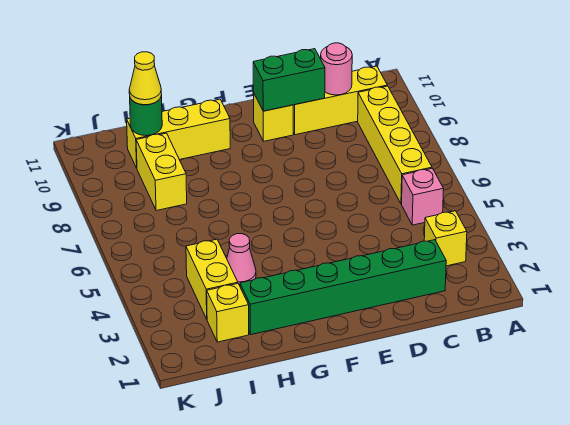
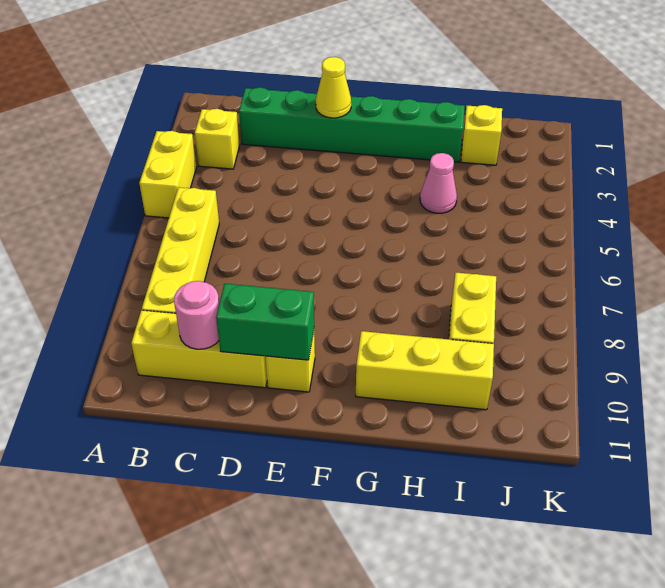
pink brick B5 level 1 -> none
yellow brick I3:I4 level 1 -> yellow brick A4:A5 level 1
green round brick I10 level 2 -> none
yellow cone I10 level 3 -> yellow cone E2 level 2

